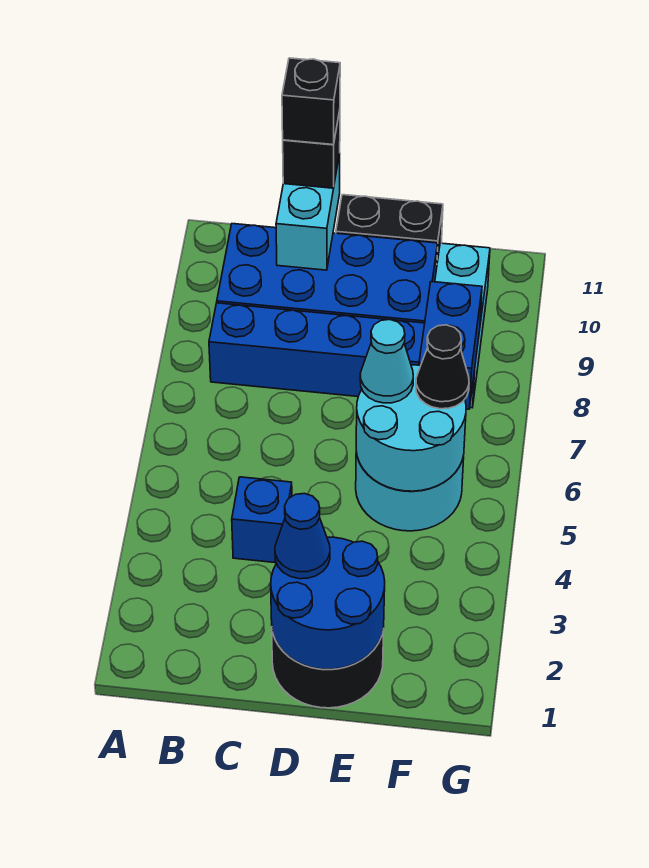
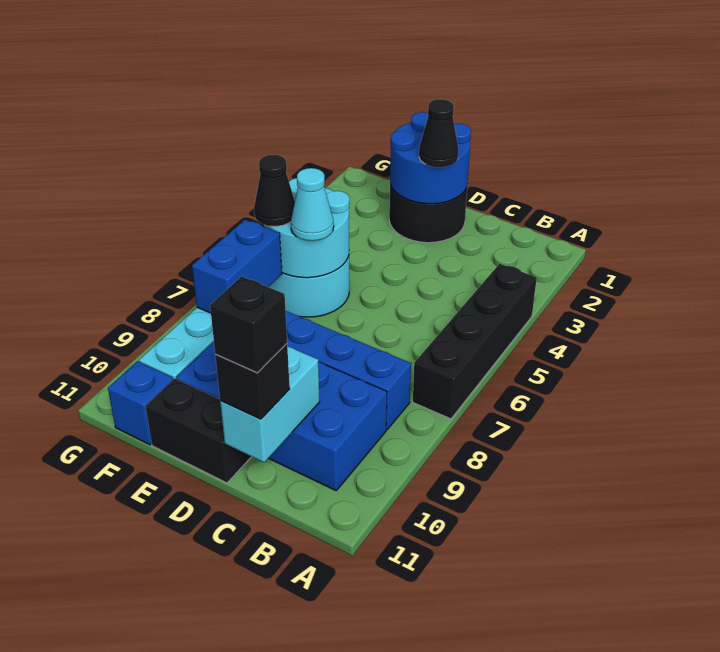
none -> black brick A4:A7 level 1
blue brick C4 level 1 -> blue brick F11 level 1
blue cone D2 level 3 -> black cone D2 level 3

